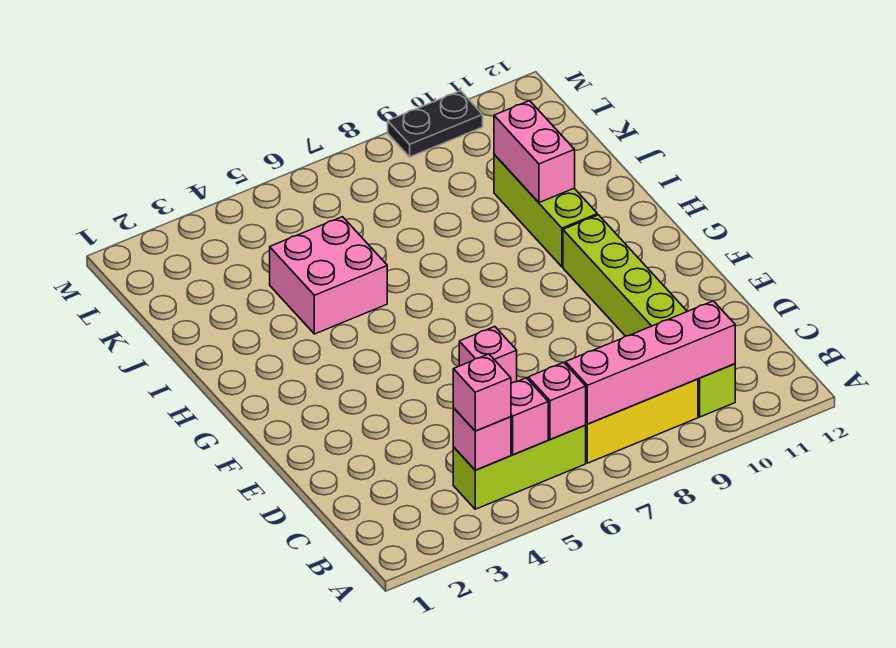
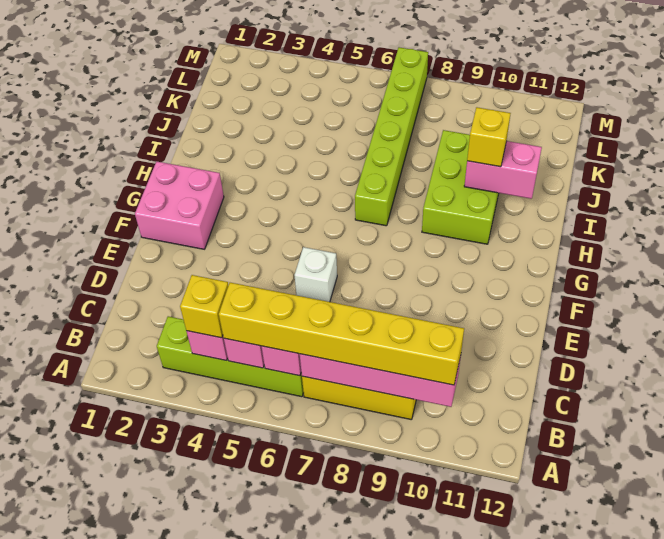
lime brick B4:B6 level 1 -> lime brick B3:B6 level 1
pink brick B4 level 3 -> yellow brick B4 level 3
none -> yellow brick B5:B10 level 3
lime brick B10:G10 level 1 -> lime brick H7:M7 level 1
pink brick E6 level 1 -> white brick E6 level 1
lime brick H10:J10 level 1 -> lime brick H9:J10 level 1
pink brick I4:J5 level 1 -> pink brick F1:G2 level 1
pink brick I10:J10 level 2 -> pink brick I10:I11 level 2
none -> yellow brick I10 level 3
black plate M9:M10 level 1 -> none

